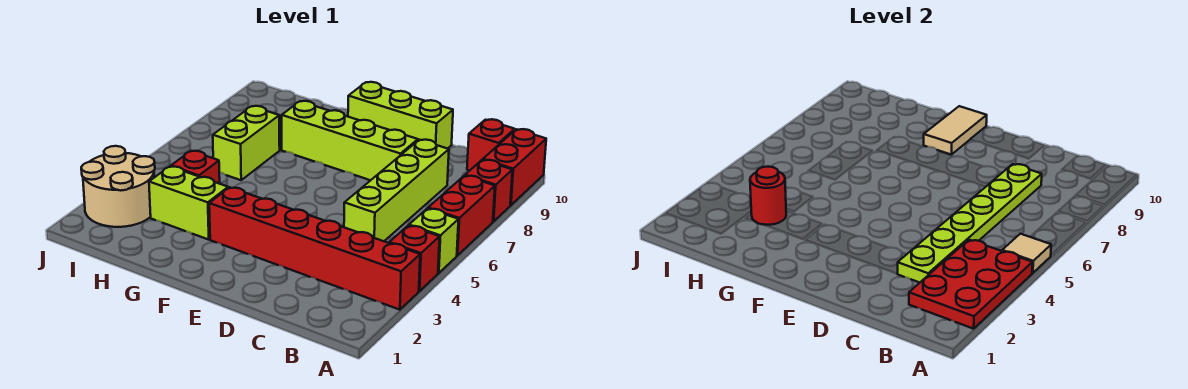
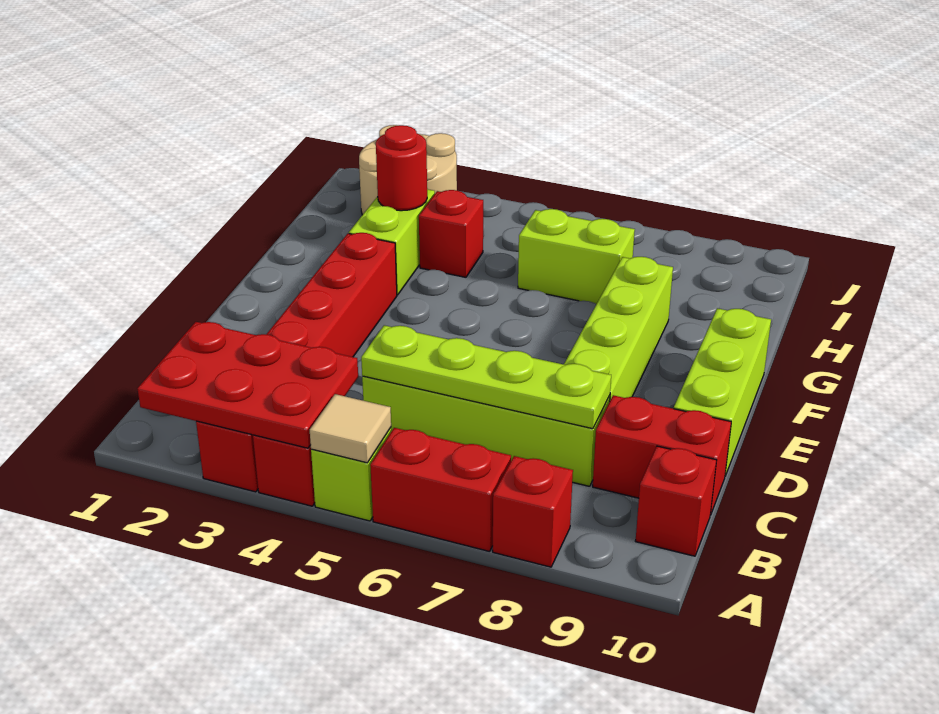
red brick A9:A10 level 1 -> red brick C9:C10 level 1
lime plate C3:C8 level 2 -> lime plate C5:C8 level 2
tan tile F9:F10 level 2 -> none

